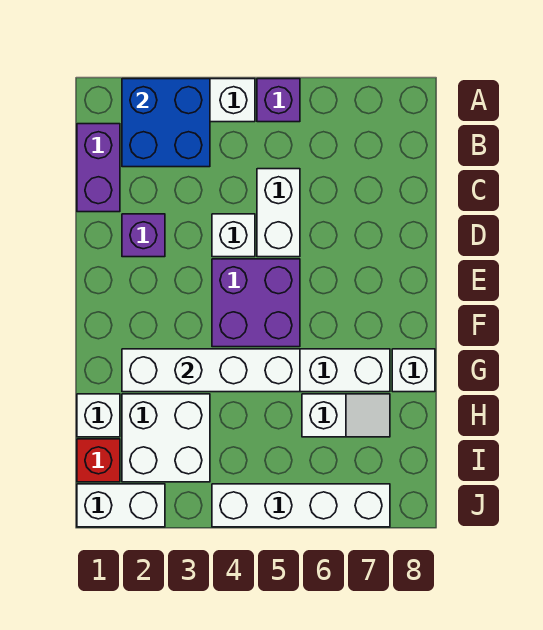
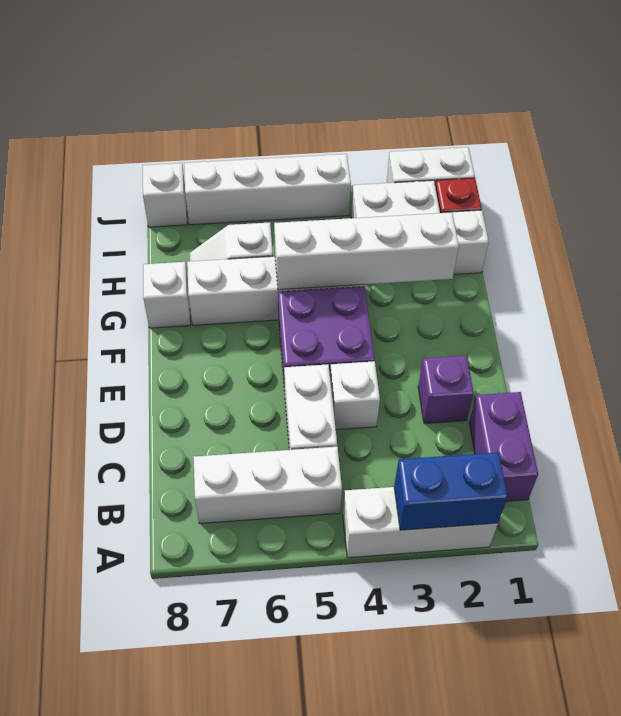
blue brick A2:B3 level 2 -> blue brick A2:A3 level 2
purple brick A5 level 1 -> none
none -> white brick B5:B7 level 1
none -> white brick J8 level 1

